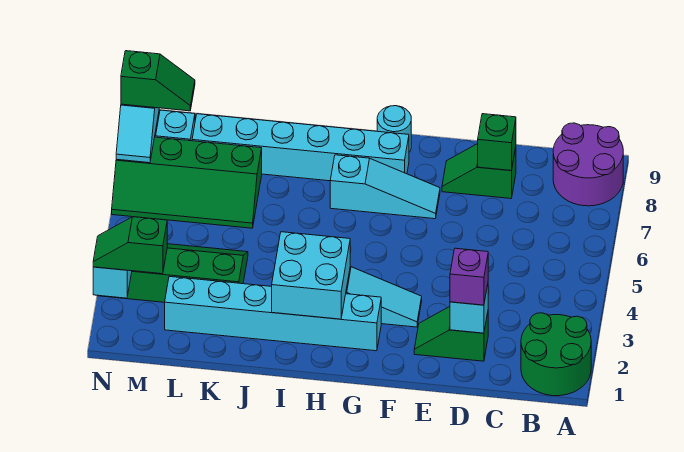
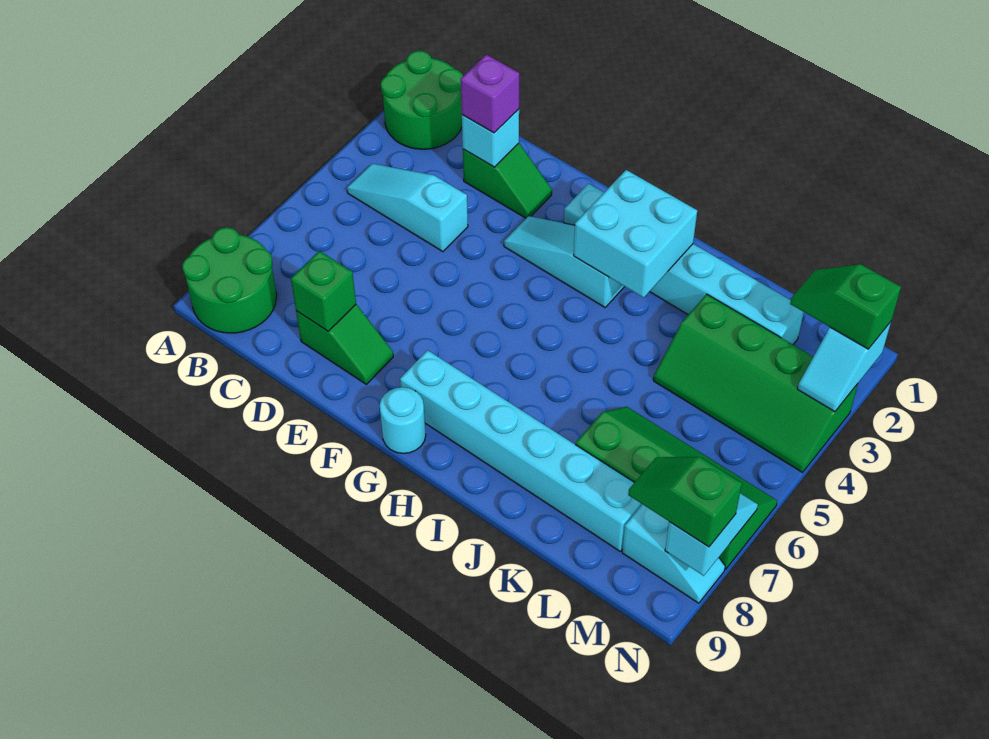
purple round brick A8:B9 level 1 -> green round brick A8:B9 level 1
cyan slope F7:H7 level 1 top H -> cyan slope B4:D4 level 1 top D
green slope M2:N2 level 3 top M -> green slope M2:N2 level 3 top N

